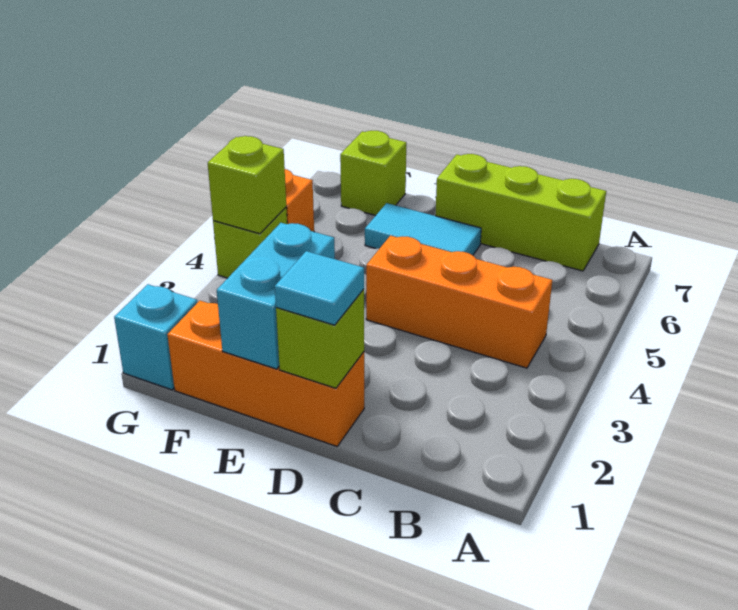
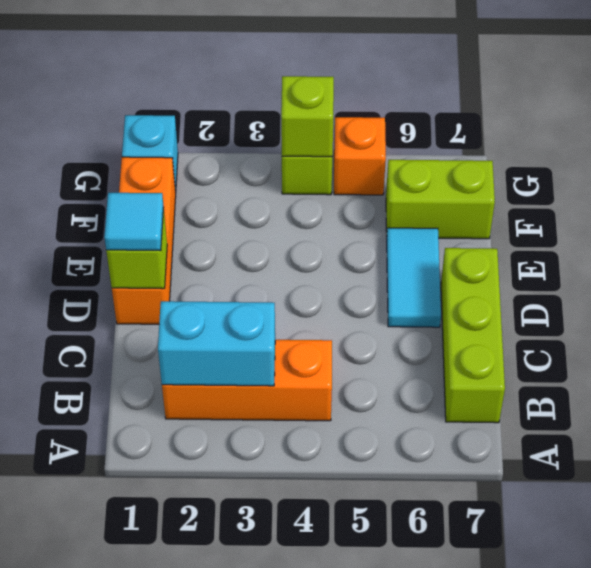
orange brick B4:D4 level 1 -> orange brick B2:B4 level 1
cyan brick E1:E2 level 2 -> cyan brick B2:B3 level 2
lime brick F7 level 1 -> lime brick F6:F7 level 1

